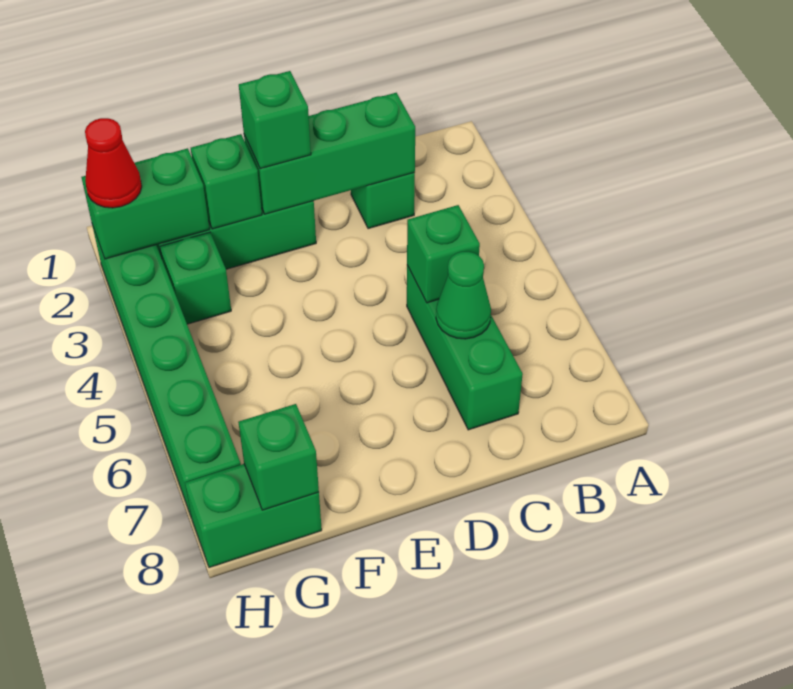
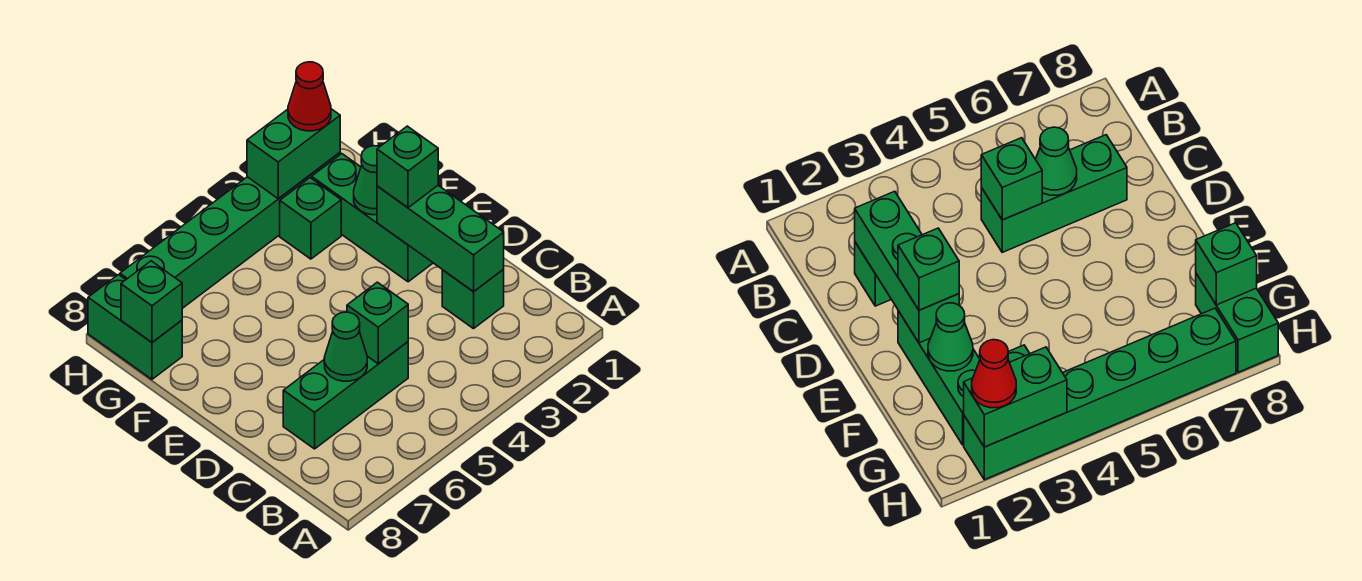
green brick F2 level 2 -> green cone F2 level 2
green brick G2:H2 level 2 -> green brick H2:H3 level 2

